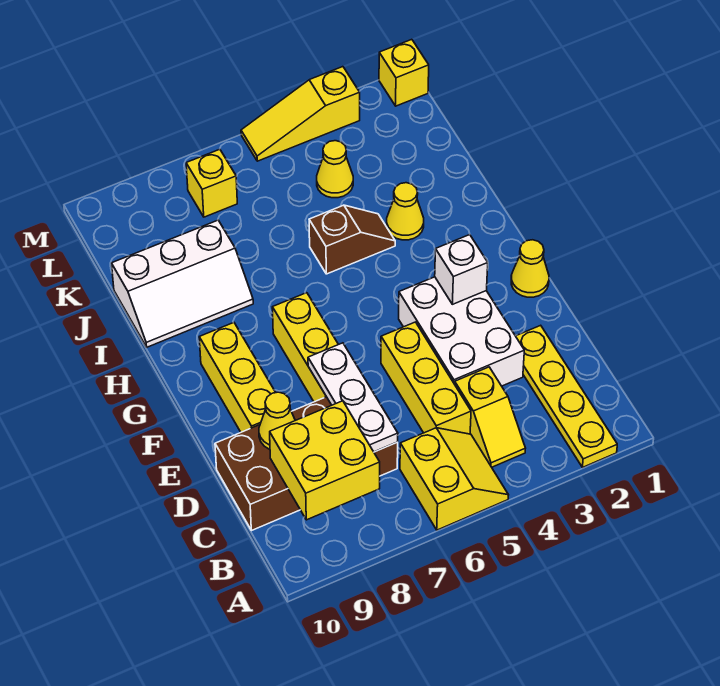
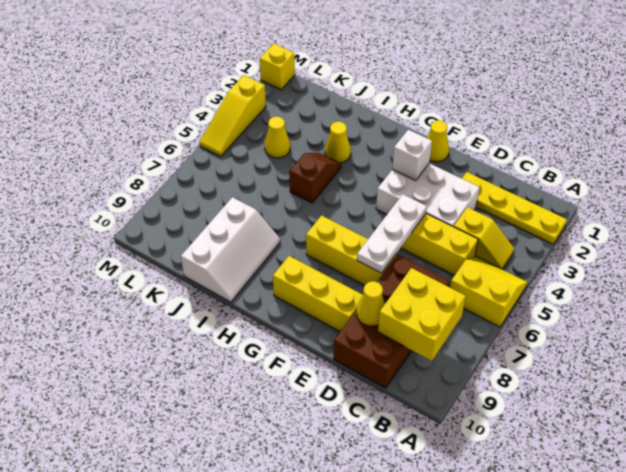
white plate C7:E7 level 2 -> white plate E5:E7 level 2
yellow brick L7 level 1 -> none

